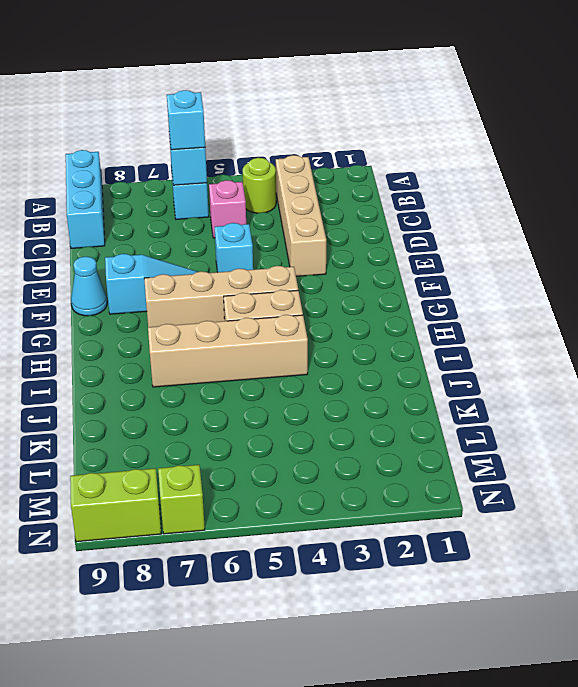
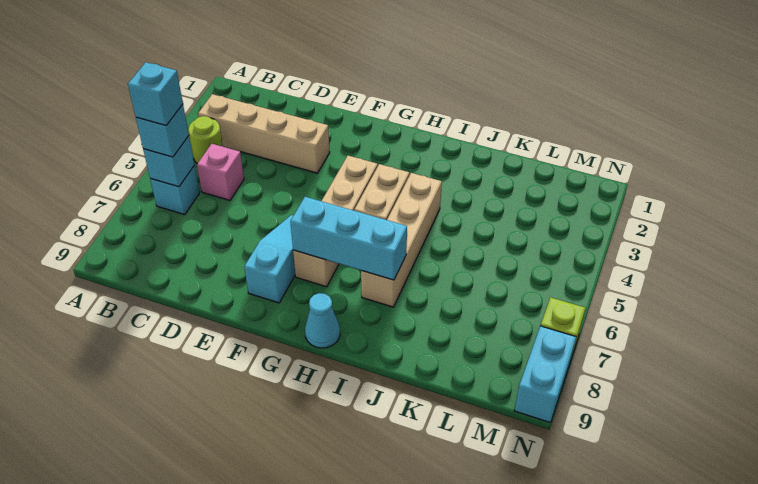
cyan brick A9:C9 level 1 -> cyan brick G7:I7 level 2
cyan brick E5 level 1 -> cyan brick B6 level 4
cyan cone F9 level 1 -> cyan cone H9 level 1
lime brick N8:N9 level 1 -> cyan brick N8:N9 level 1

